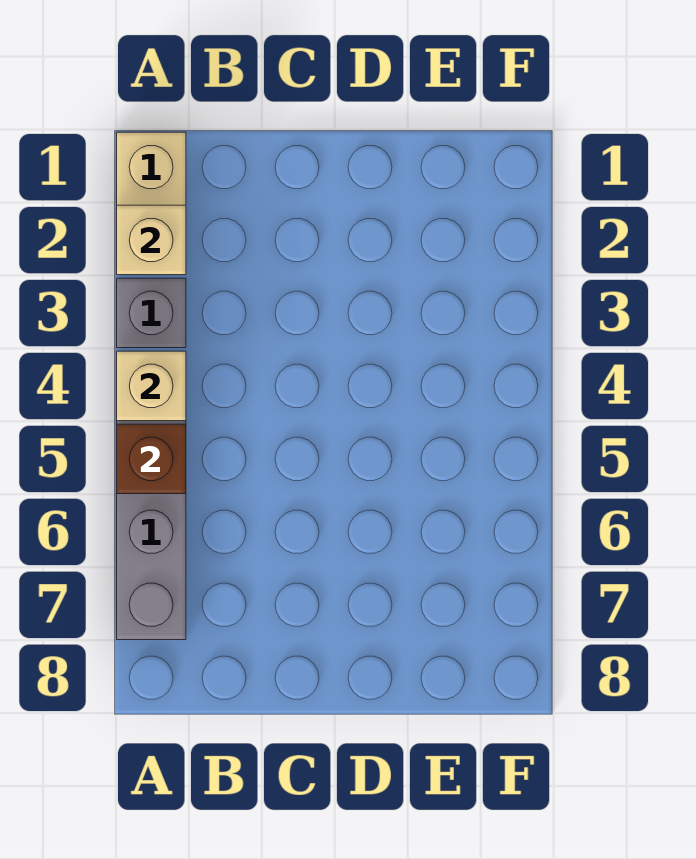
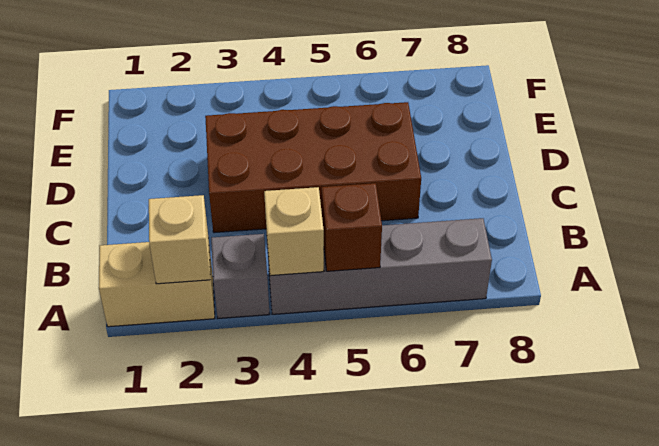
none -> brown brick C3:D6 level 1

